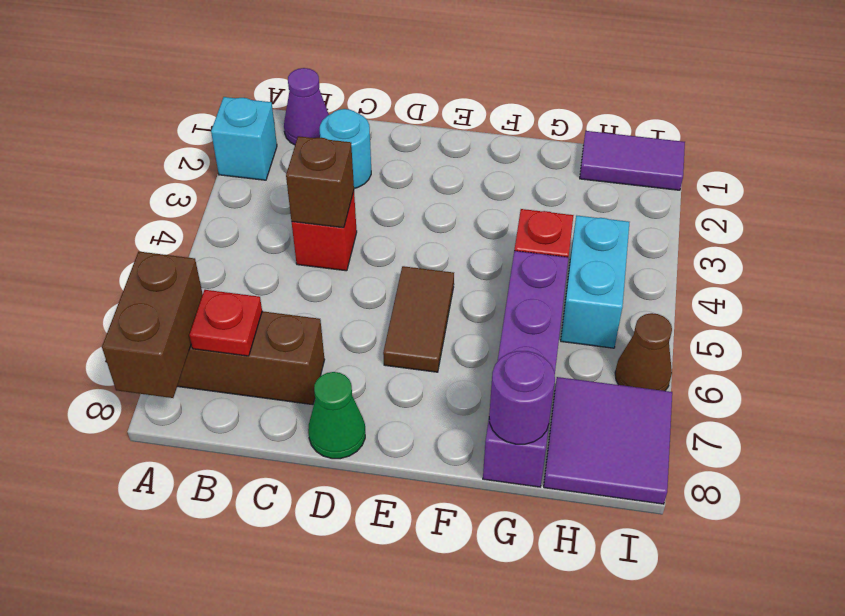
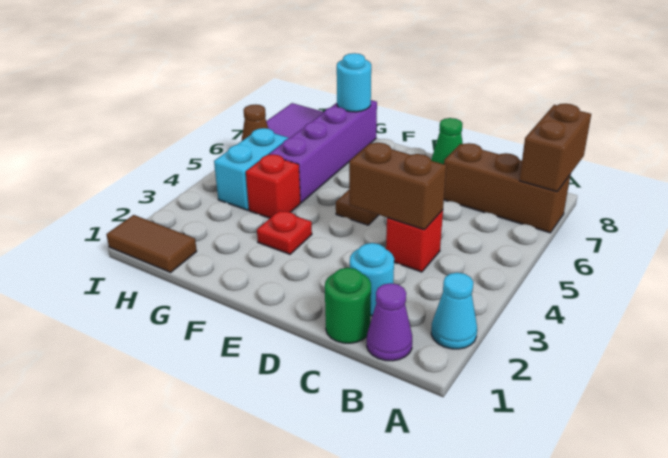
cyan brick A2 level 1 -> cyan cone A2 level 1
red plate B7 level 2 -> red plate F3 level 1
none -> green round brick C1 level 1
brown brick C4 level 2 -> brown brick C4:D4 level 2
purple round brick G8 level 2 -> cyan round brick G8 level 2
purple tile H1:I1 level 1 -> brown tile H1:I1 level 1

